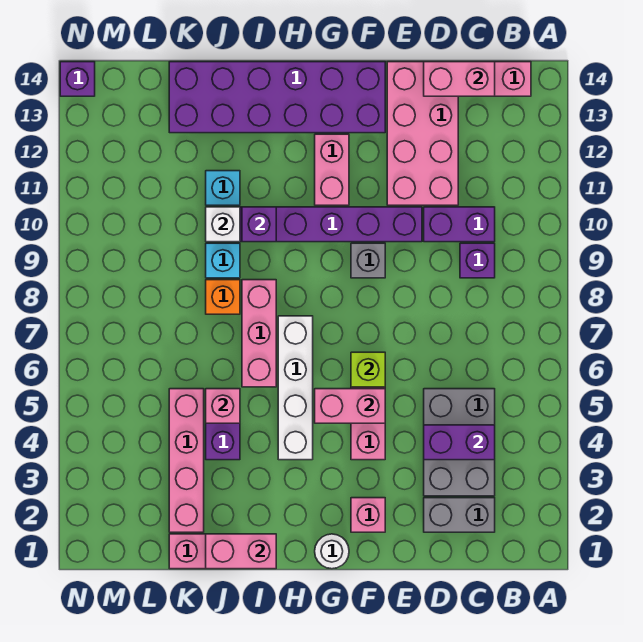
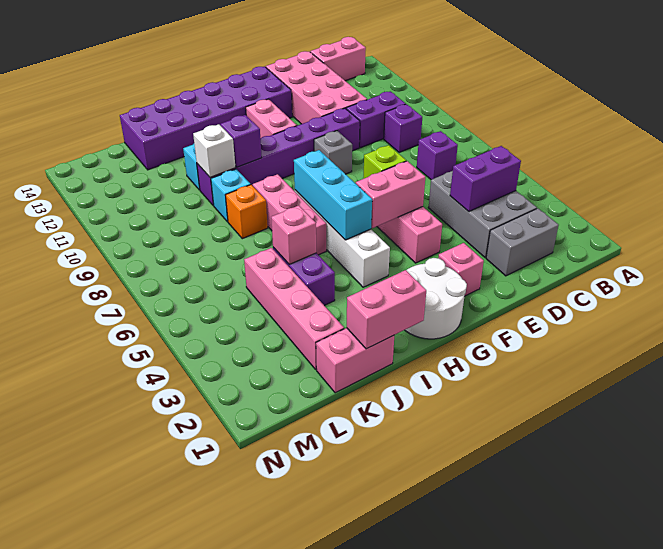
pink brick C14:D14 level 2 -> none
white round brick G1 level 1 -> white round brick G1:H2 level 1
none -> cyan brick H5:H7 level 2
purple brick N14 level 1 -> purple brick C7 level 1

